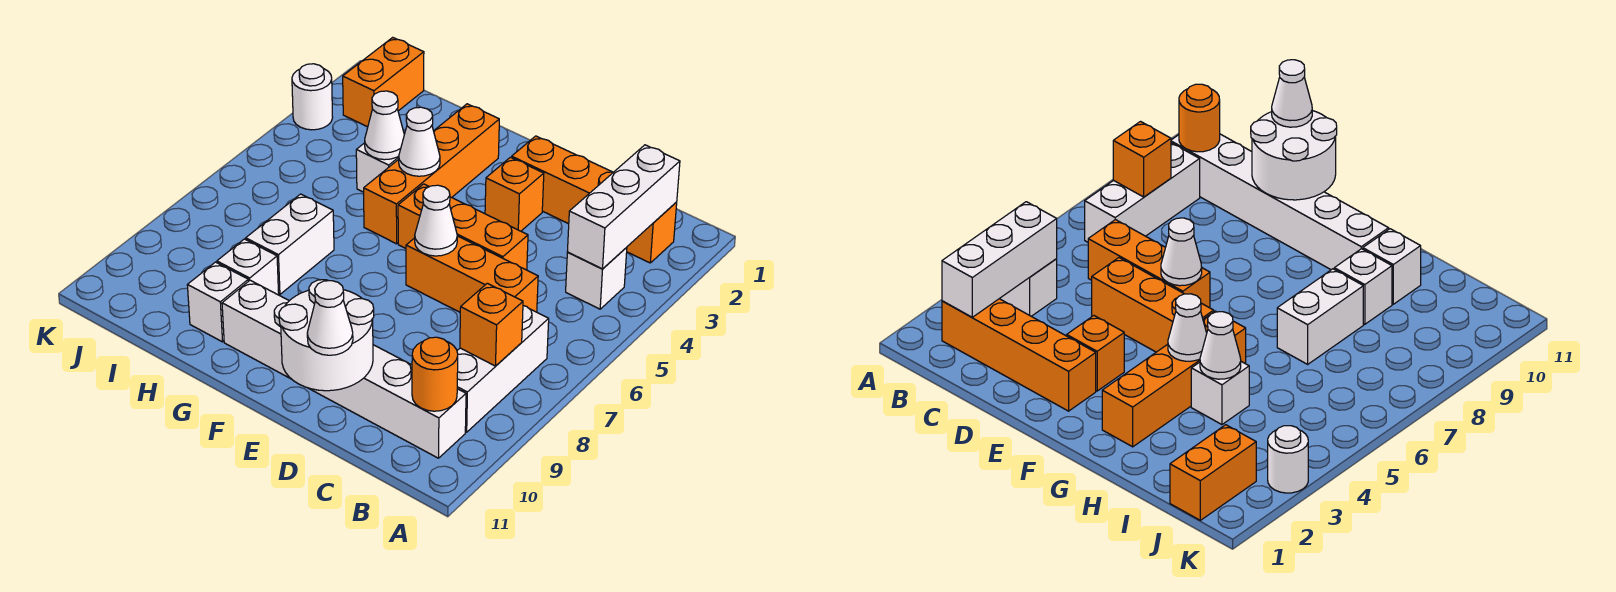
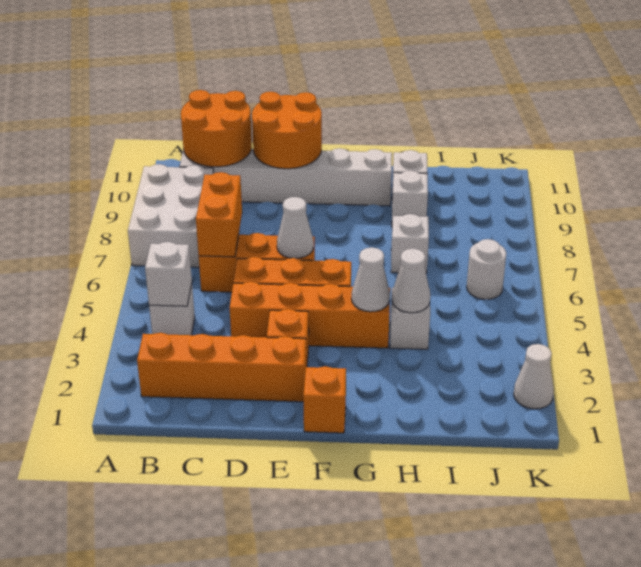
white brick B2:B4 level 2 -> white brick B4 level 2
white brick B7:B9 level 1 -> white brick A7:B9 level 1
orange brick B8 level 2 -> orange brick F1 level 1
orange round brick B10 level 2 -> orange round brick B10:C11 level 2
white round brick D10:E11 level 2 -> orange round brick D10:E11 level 2
white cone D11 level 3 -> white cone K2 level 1
orange brick G2:G5 level 1 -> orange brick D4:G4 level 1
white brick H7:H8 level 1 -> white brick H7 level 1
orange brick J1:J2 level 1 -> orange brick C6:C7 level 2
white round brick K3 level 1 -> white round brick J6 level 1

